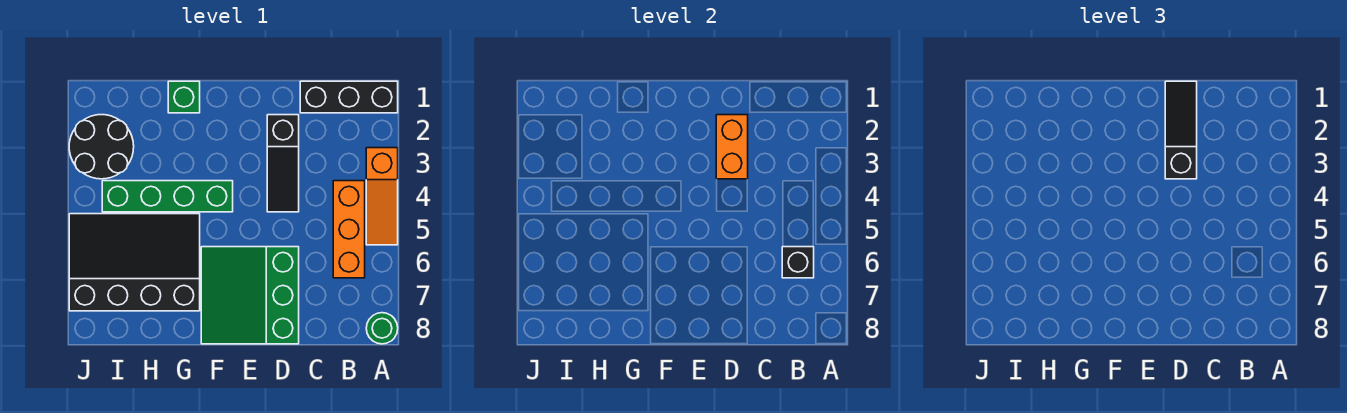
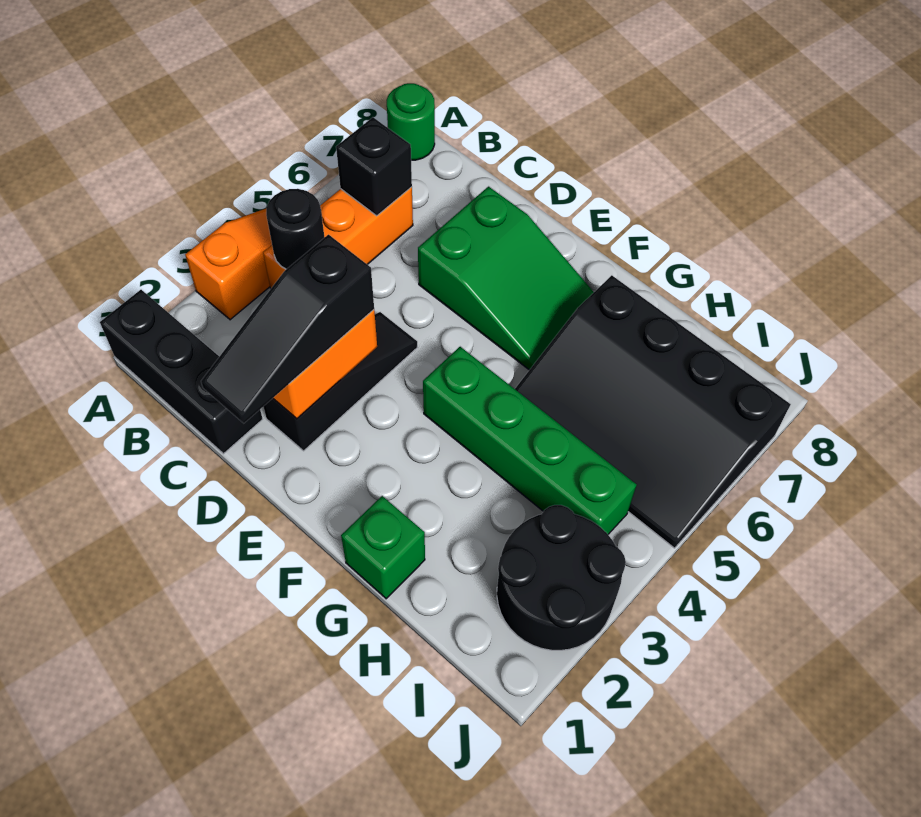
none -> black round brick B4 level 2
green slope D6:F8 level 1 top D -> green slope D6:F7 level 1 top D

